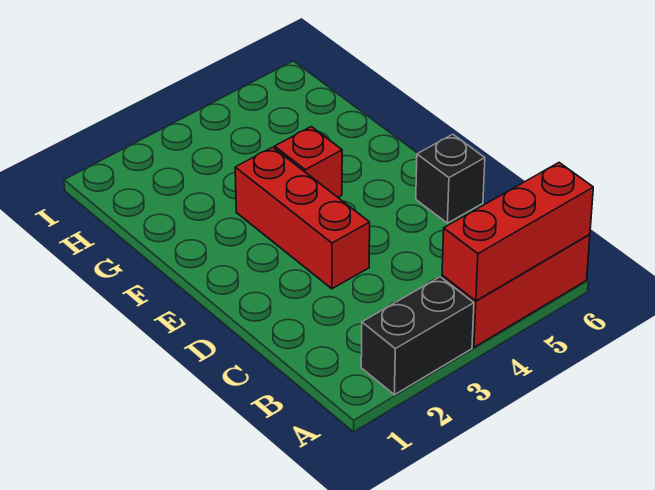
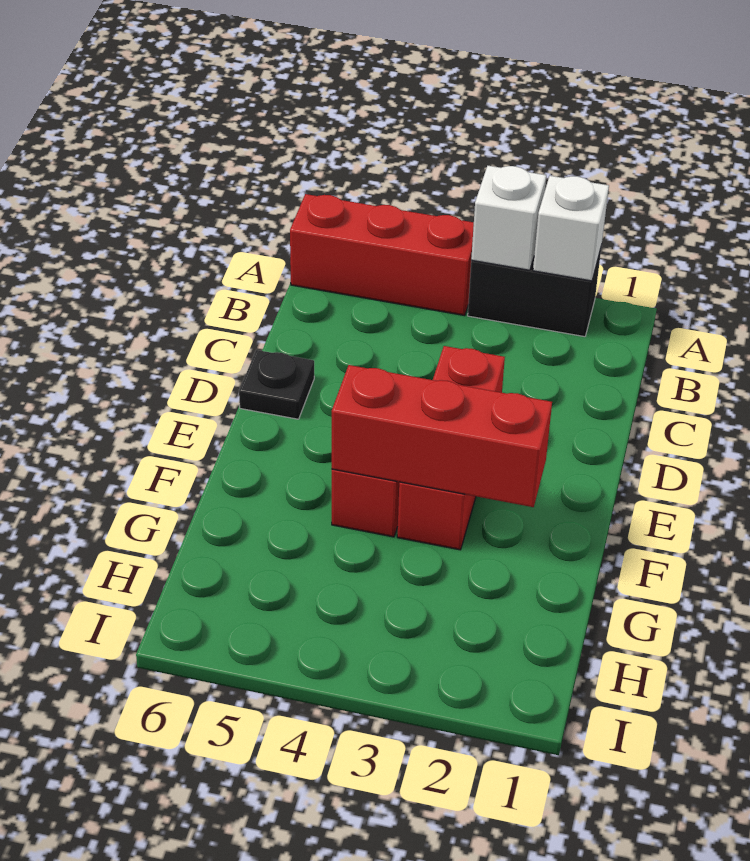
none -> white brick A2 level 2
none -> white brick A3 level 2
red brick A4:A6 level 2 -> red brick F2:F4 level 2
black brick D6 level 1 -> black plate D6 level 1

